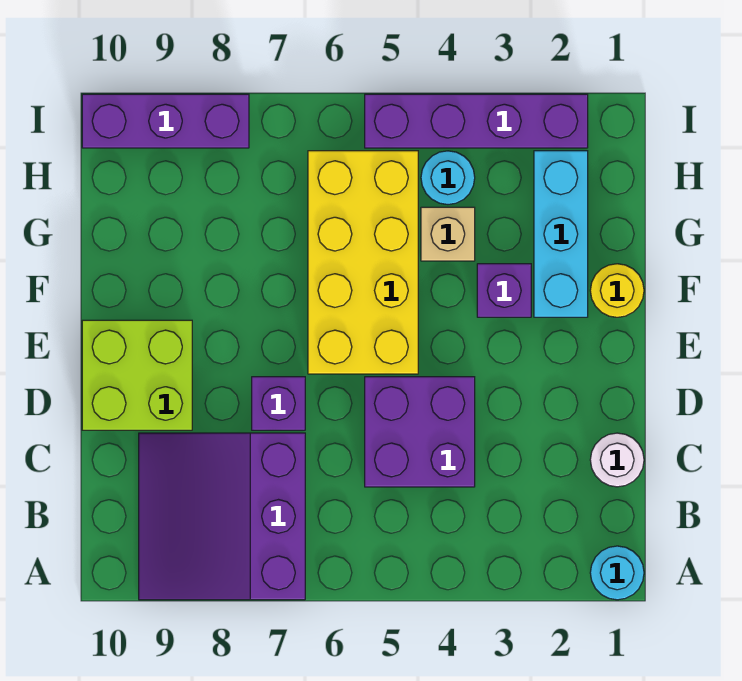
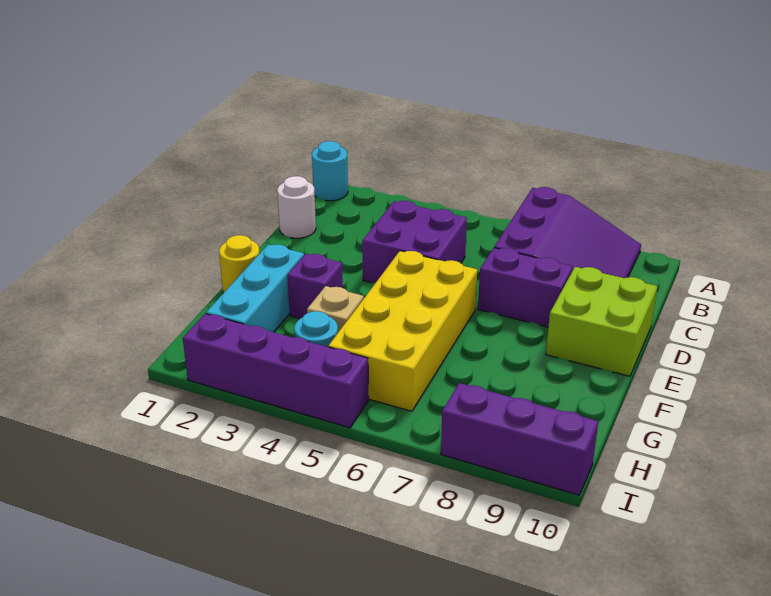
purple brick D7 level 1 -> purple brick D7:D8 level 1

